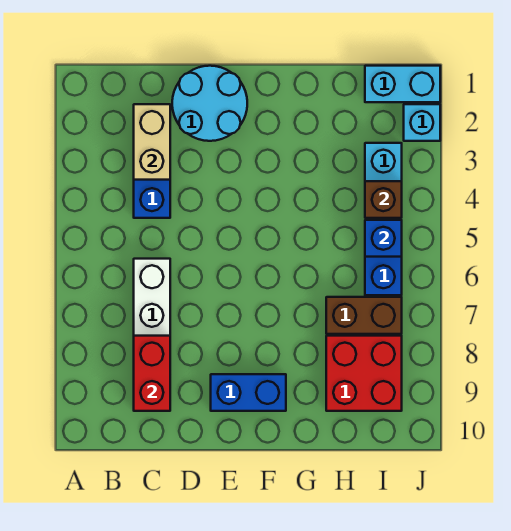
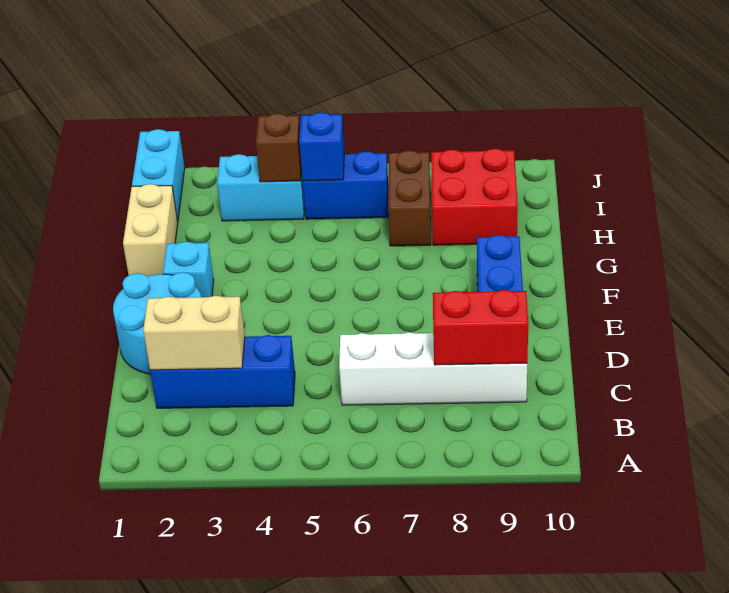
none -> tan brick G1:H1 level 1
cyan brick J2 level 1 -> cyan brick F2 level 1

